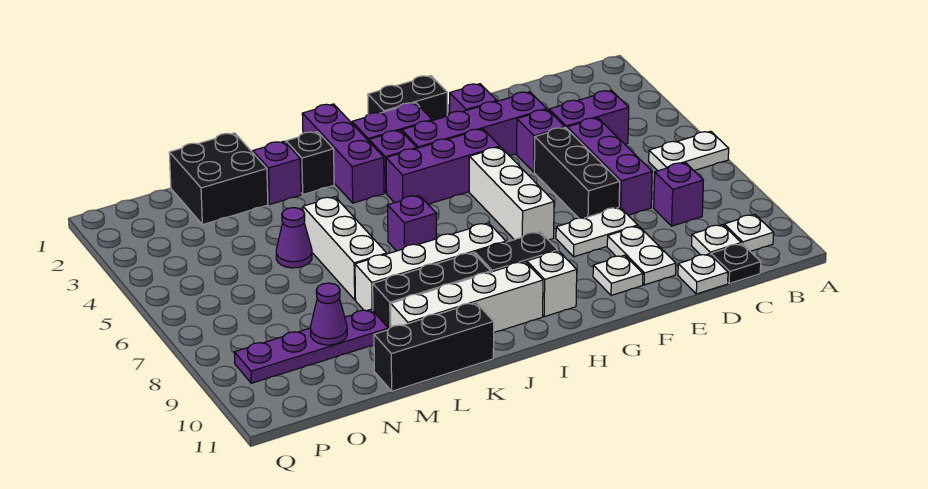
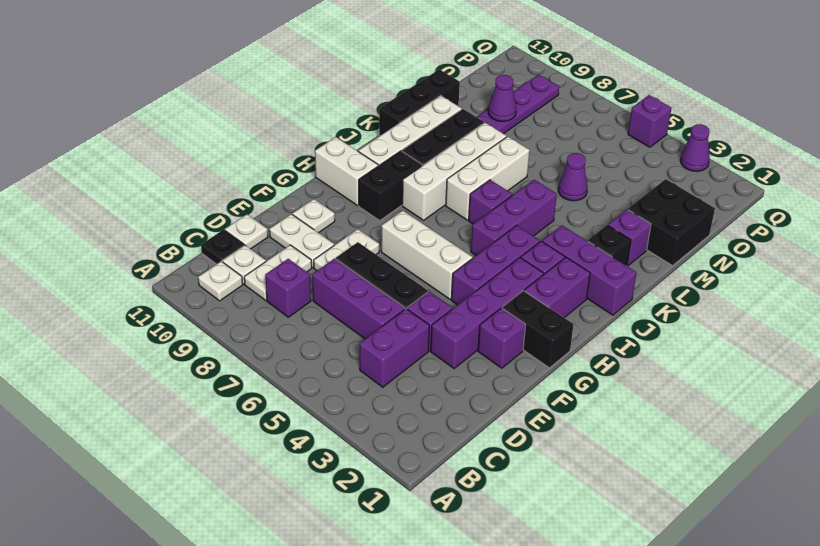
white plate A6:B6 level 1 -> white plate C9:D9 level 1
black brick G1:H1 level 1 -> black brick G1:G2 level 1
white brick H10 level 1 -> white brick H10:H11 level 1
none -> purple brick I5:K5 level 1
white brick L5:L7 level 1 -> white brick J7:L7 level 1
none -> purple cone Q3 level 1
none -> purple brick Q5 level 1

